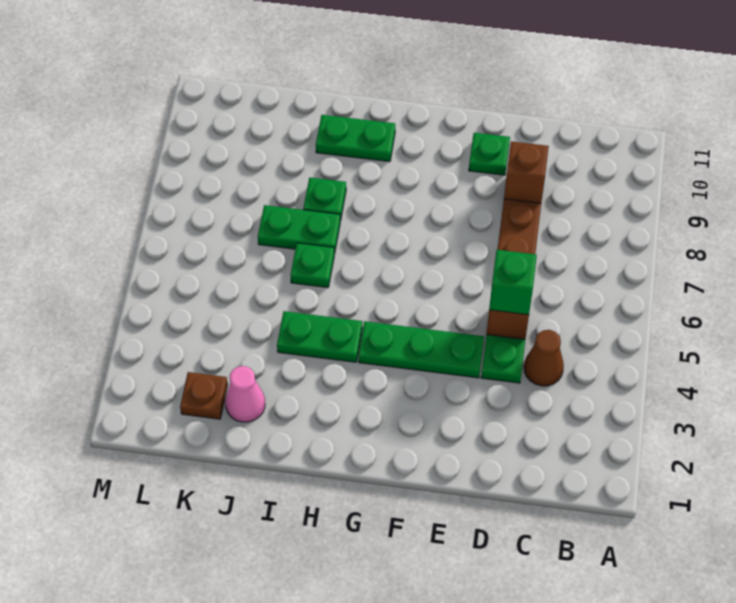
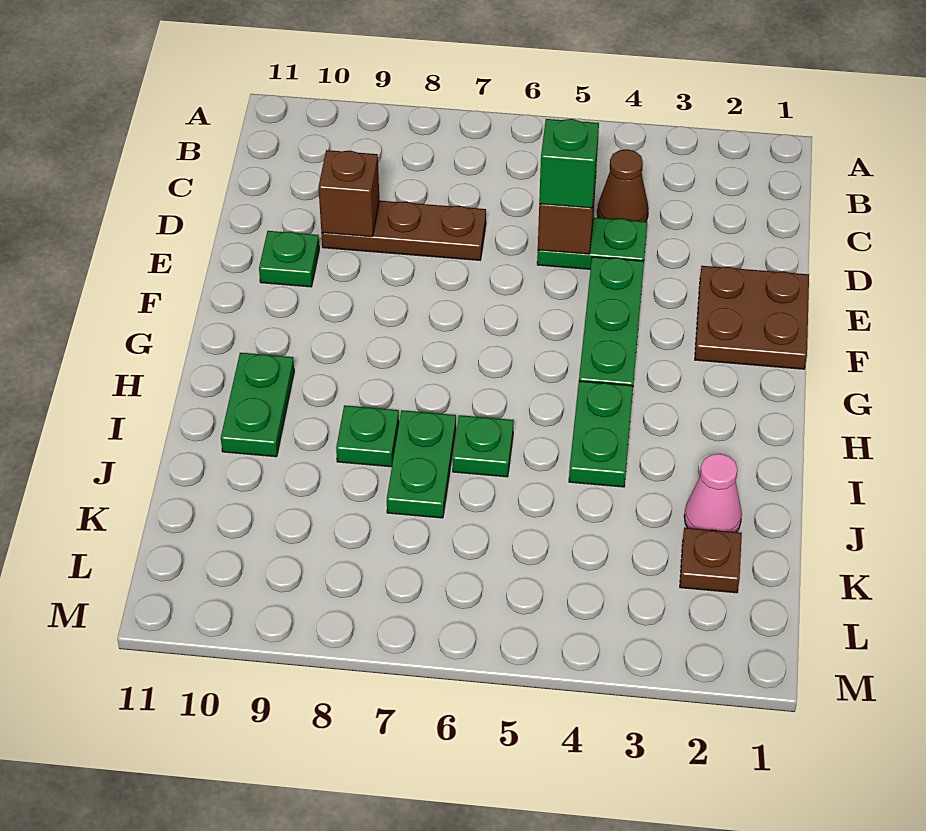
none -> brown plate E1:F2 level 1

